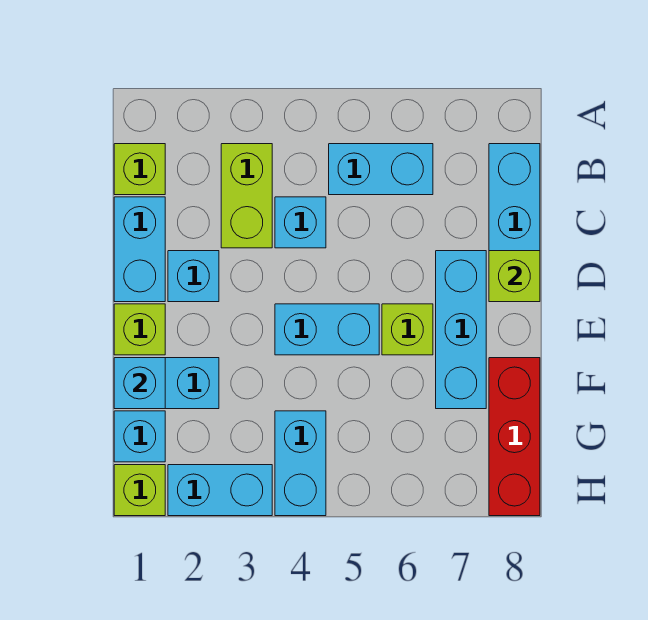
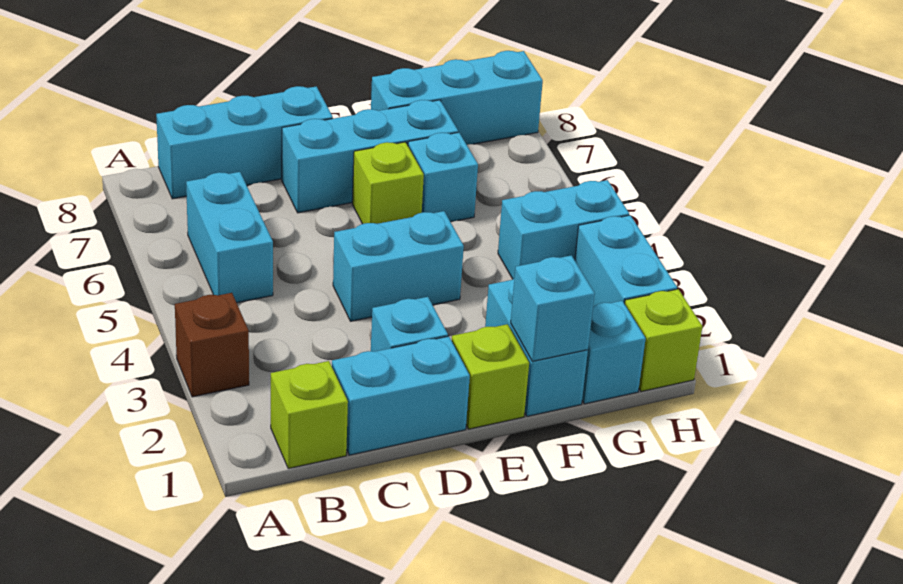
none -> brown brick A3 level 1
lime brick B3:C3 level 1 -> none
cyan brick C4 level 1 -> cyan brick F6 level 1
lime brick D8 level 2 -> none
cyan brick E4:E5 level 1 -> cyan brick D4:E4 level 1
red brick F8:H8 level 1 -> cyan brick F8:H8 level 1

